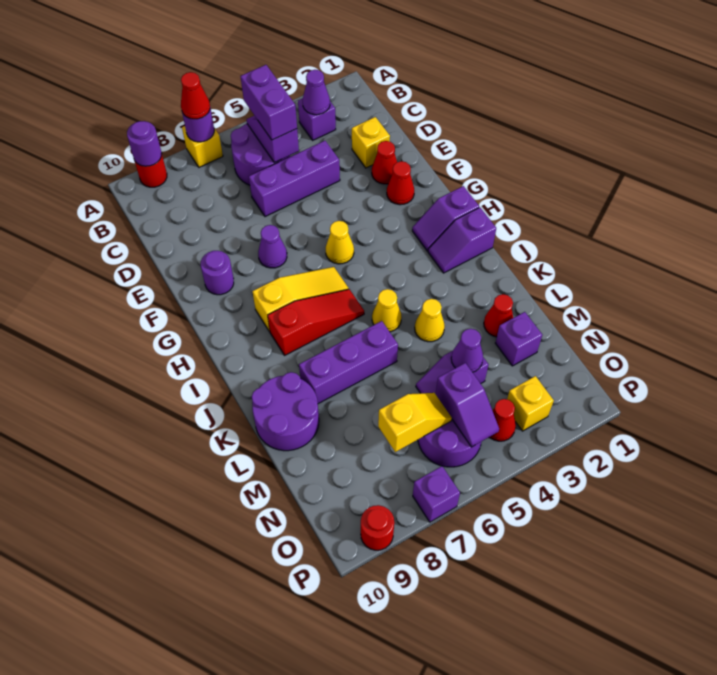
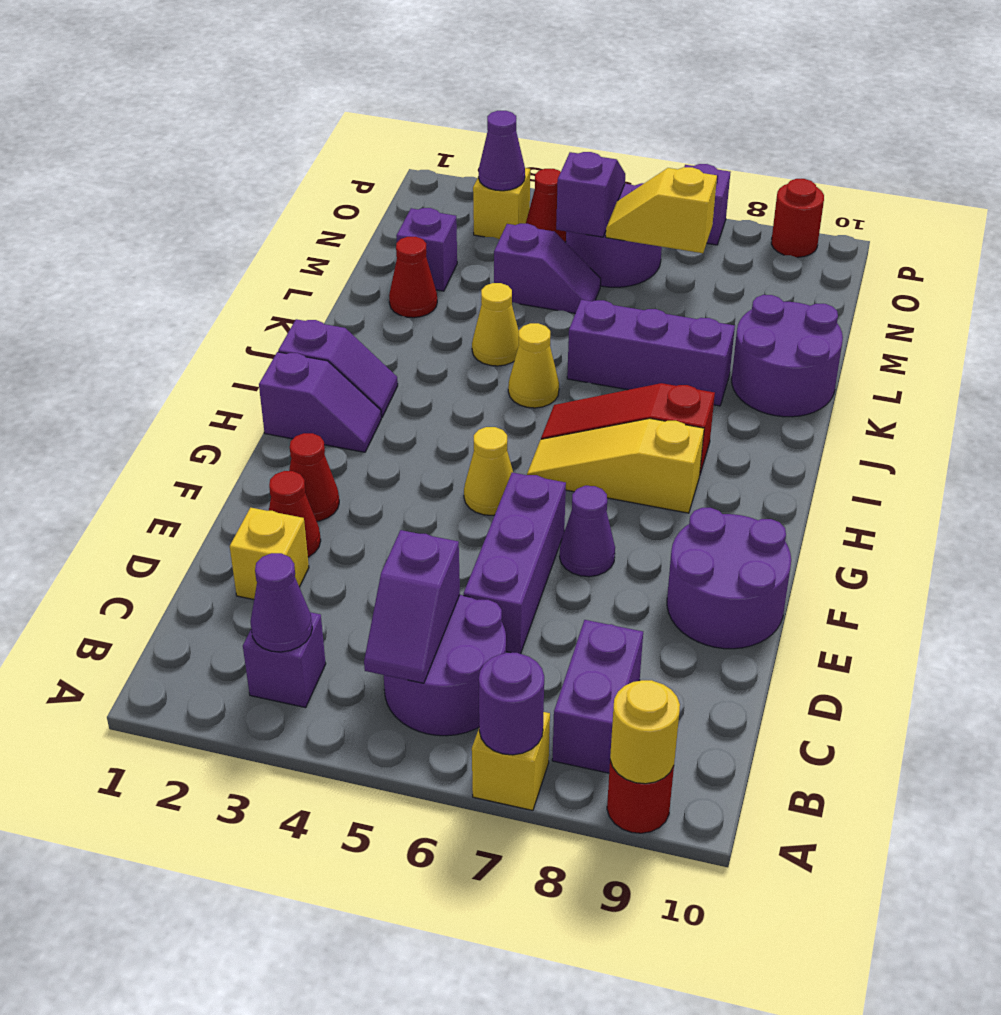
red cone A7 level 3 -> none
purple round brick A9 level 2 -> yellow round brick A9 level 2
purple brick B5:C5 level 3 -> purple brick B8:C8 level 1
purple brick D4:D6 level 1 -> purple brick D6:F6 level 1
purple round brick F9 level 1 -> purple round brick E9:F10 level 1
purple cone M4 level 2 -> purple cone O3 level 2

